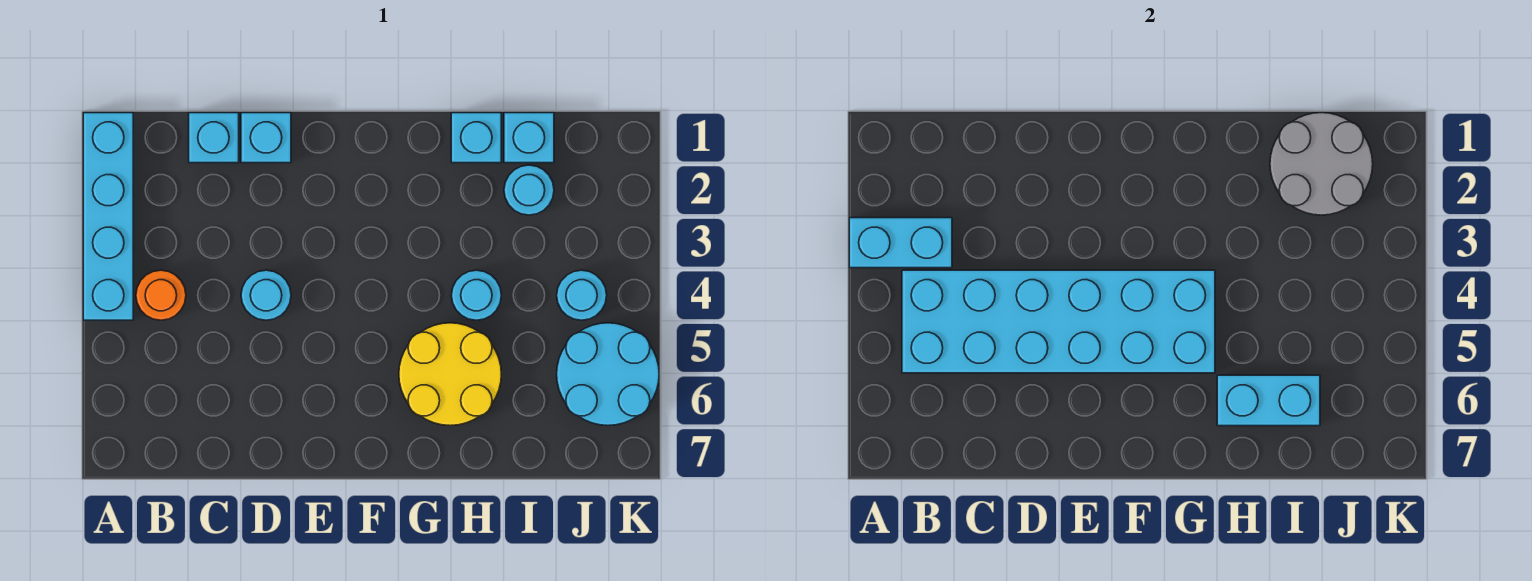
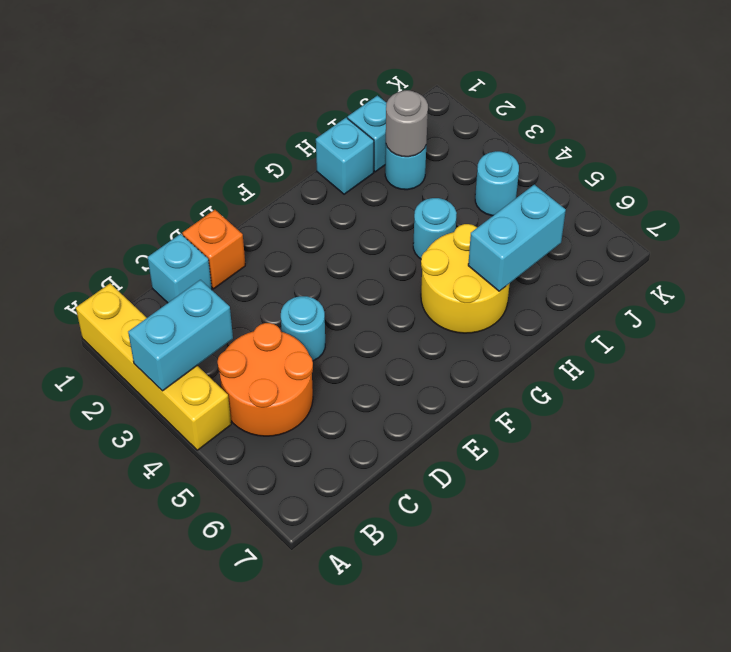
cyan brick A1:A4 level 1 -> yellow brick A1:A4 level 1
orange round brick B4 level 1 -> orange round brick B4:C5 level 1
cyan brick B4:G5 level 2 -> none
cyan brick D1 level 1 -> orange brick D1 level 1
grey round brick I1:J2 level 2 -> grey round brick I2 level 2
cyan round brick J5:K6 level 1 -> none

